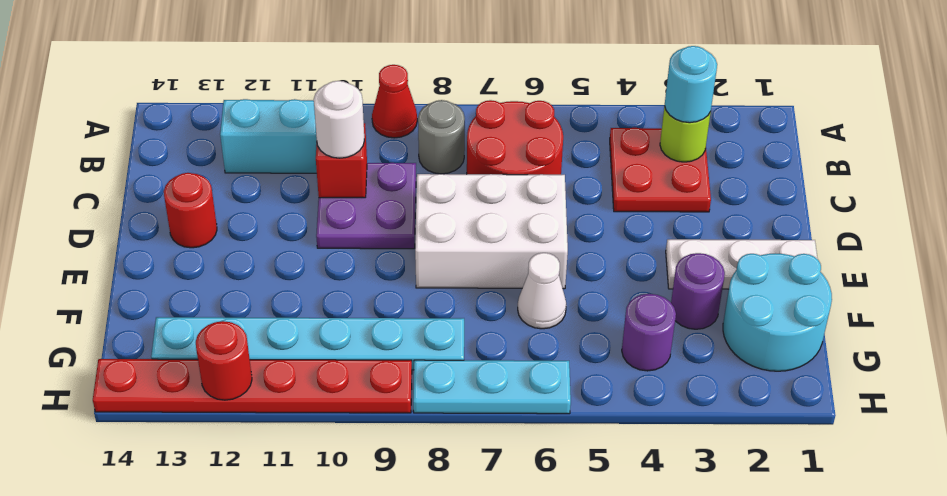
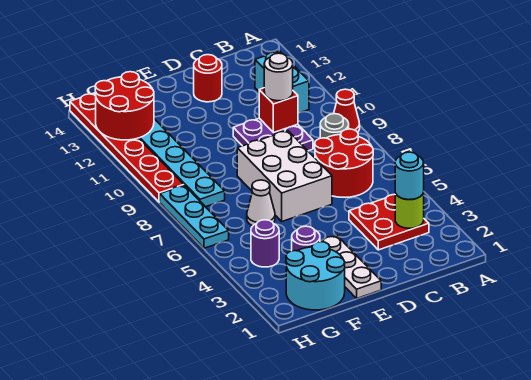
red round brick H12 level 2 -> red round brick G12:H13 level 2

